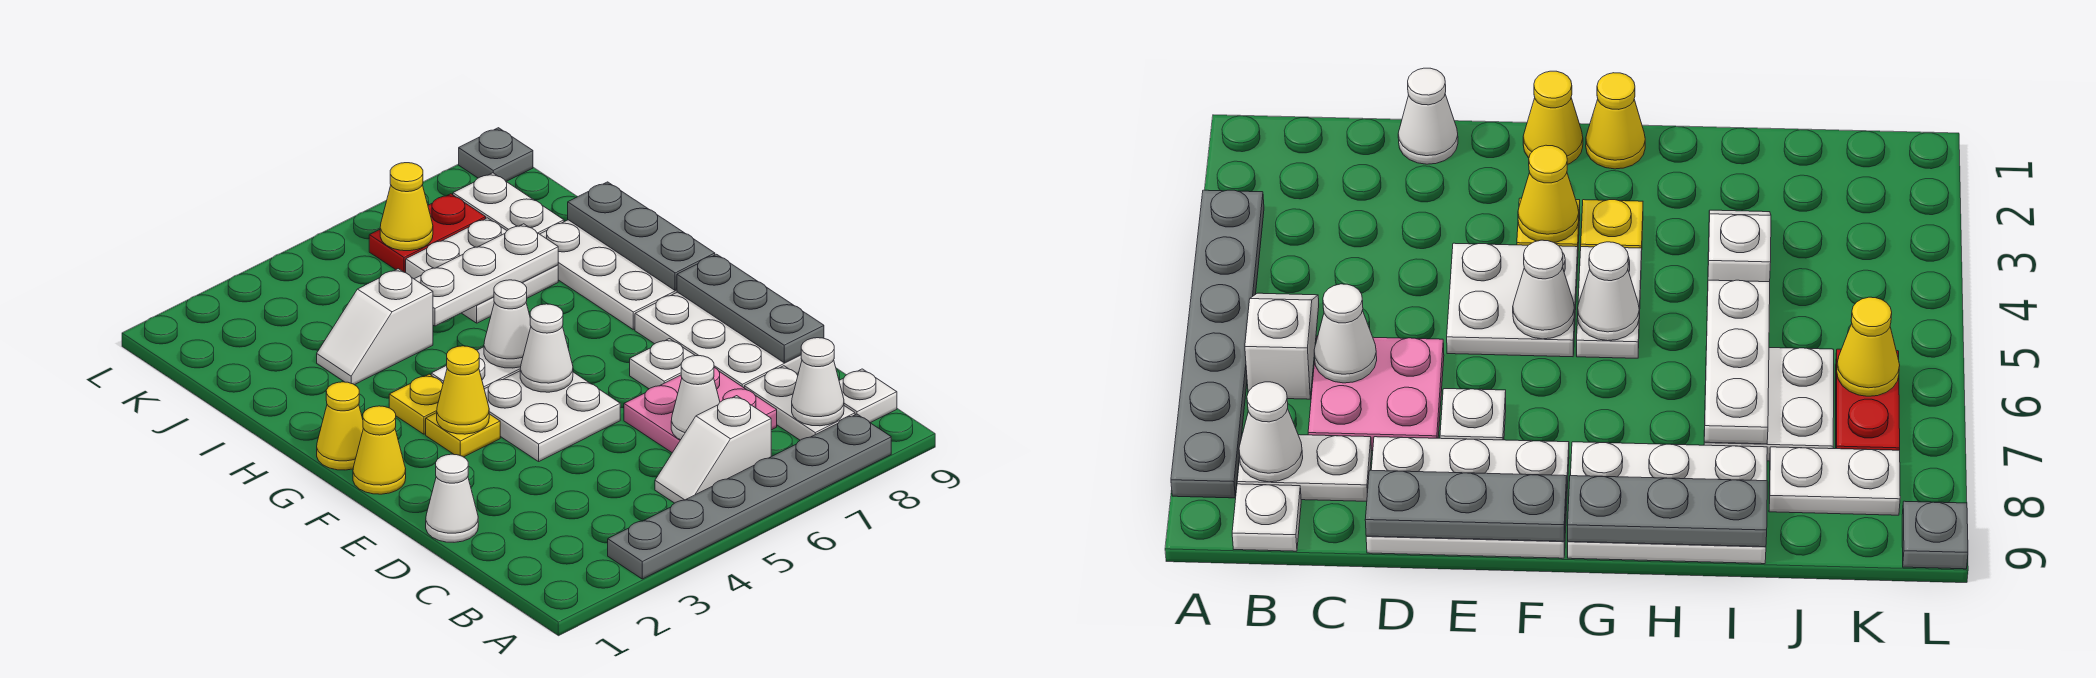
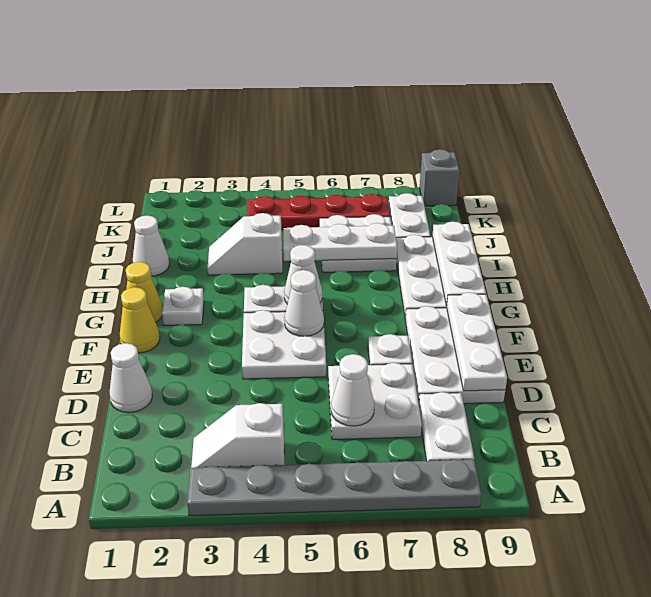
white slope B5:B6 level 1 top 6 -> white slope B3:B4 level 1 top 4
white cone B8 level 2 -> white cone I1 level 1
white plate B9 level 1 -> white plate G2 level 1
pink plate C6:D7 level 1 -> white plate C6:D7 level 1
grey plate D9:F9 level 2 -> white plate D9:F9 level 2
yellow plate F3 level 1 -> none
yellow cone F3 level 2 -> none
yellow plate G3 level 1 -> none
grey plate G9:I9 level 2 -> white plate G9:I9 level 2
red plate K6:K7 level 1 -> red plate K4:K7 level 1
yellow cone K6 level 2 -> none
grey plate L9 level 1 -> grey brick L9 level 1

